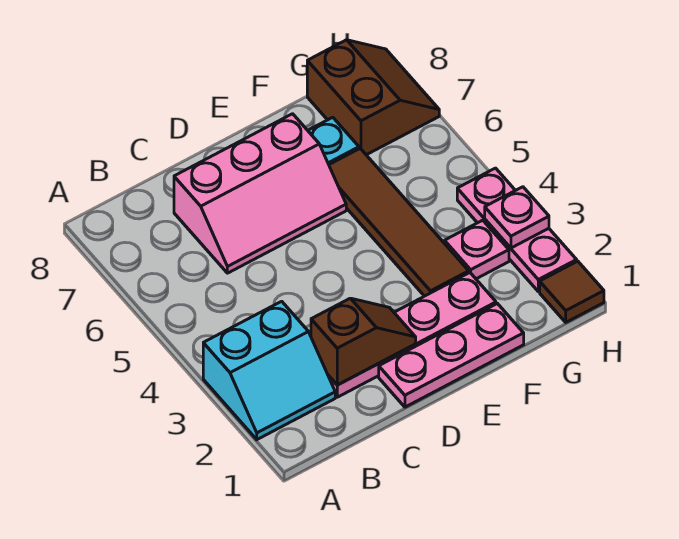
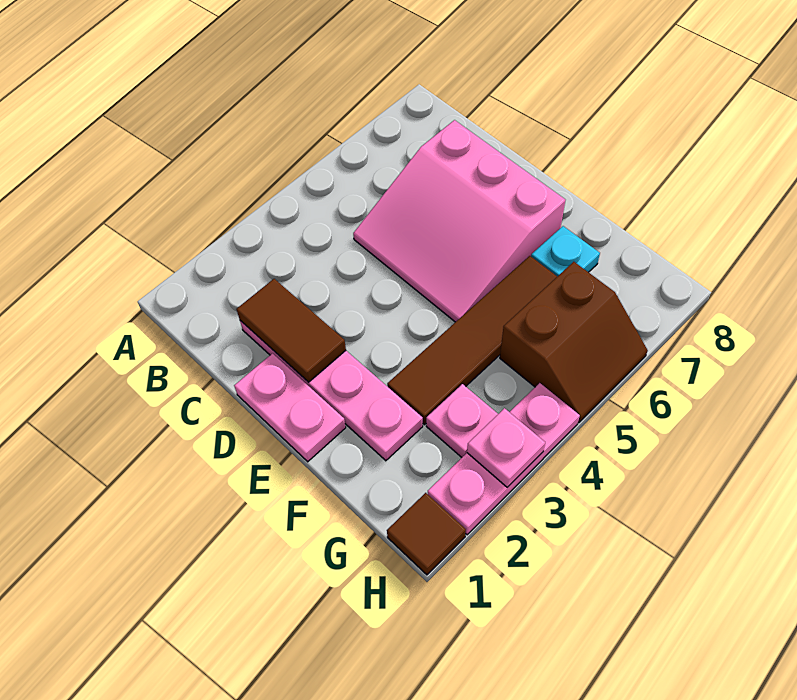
cyan slope A2:B3 level 1 top 3 -> none
brown slope C2:D2 level 2 top C -> brown tile C2:D2 level 2
pink slope C6:E7 level 1 top 7 -> pink slope C5:E7 level 1 top 7
pink plate D1:F1 level 1 -> pink plate D1:E1 level 1
brown slope G7:H8 level 1 top G -> brown slope G5:H6 level 1 top G

